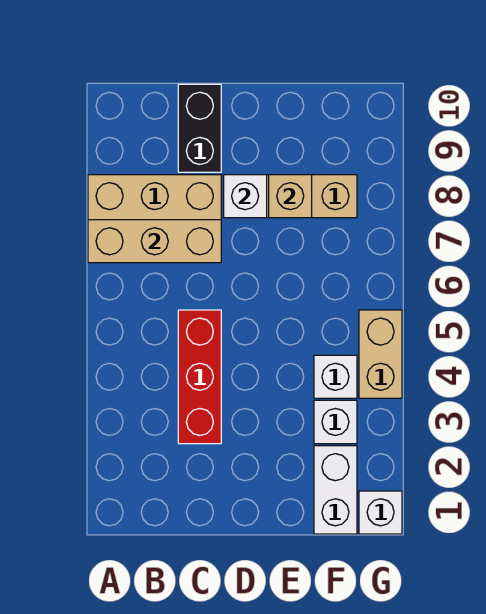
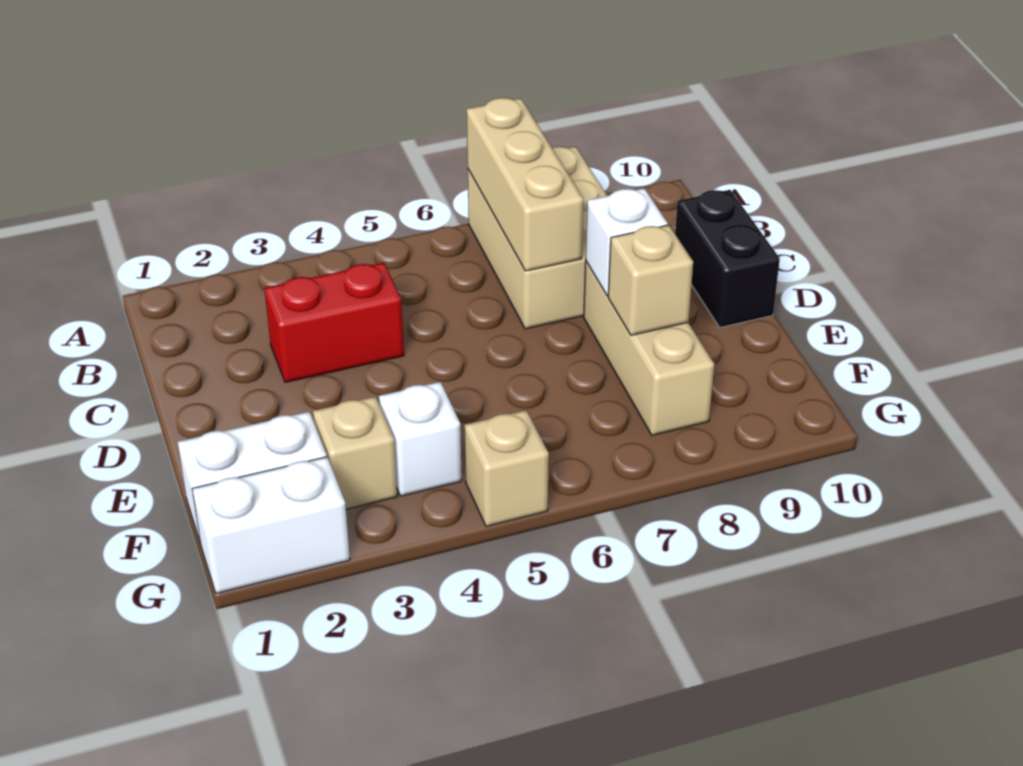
red brick C3:C5 level 1 -> red brick C3:C4 level 1
black brick C9:C10 level 1 -> black brick C10:D10 level 1
white brick F3 level 1 -> tan brick F3 level 1
white brick G1 level 1 -> white brick G1:G2 level 1
tan brick G4:G5 level 1 -> tan brick G5 level 1

